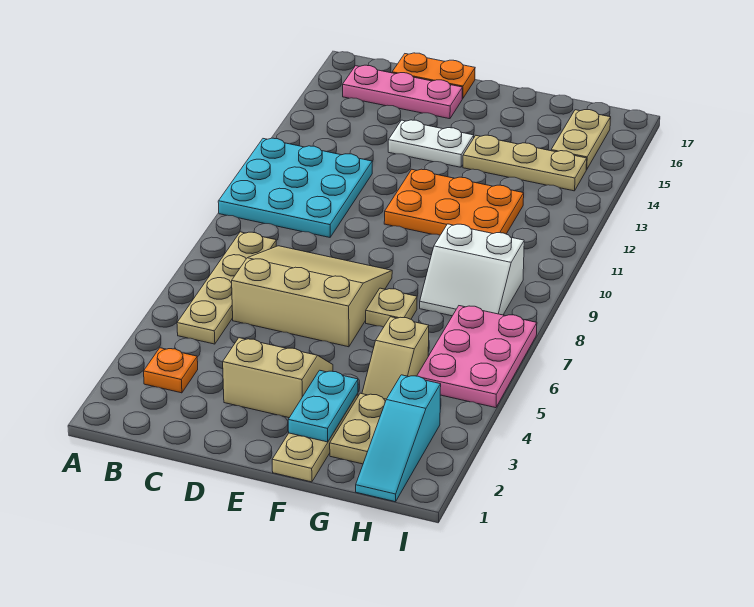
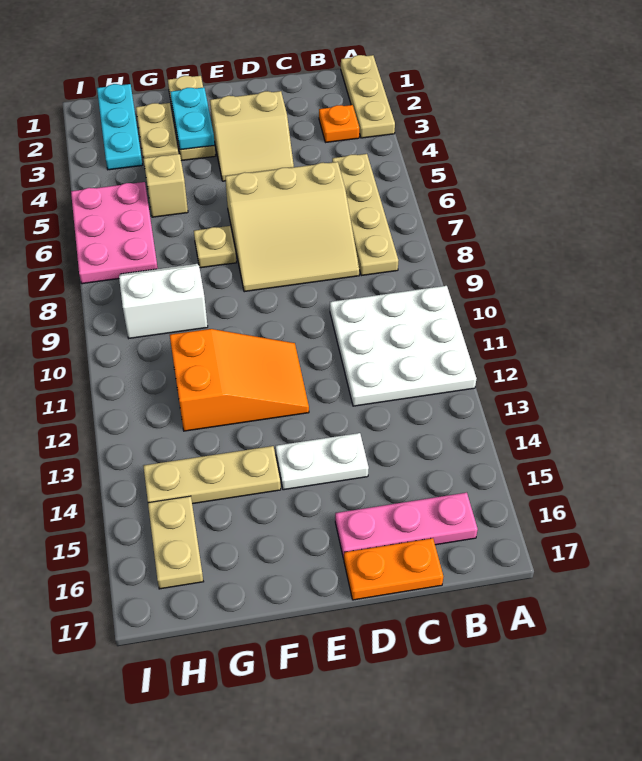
none -> tan plate A1:A3 level 1
cyan plate A10:C12 level 1 -> white plate A10:C12 level 1
orange plate E11:G12 level 1 -> orange slope E11:G12 level 1 top G
cyan slope H1:H3 level 1 top 3 -> cyan plate H1:H3 level 1

